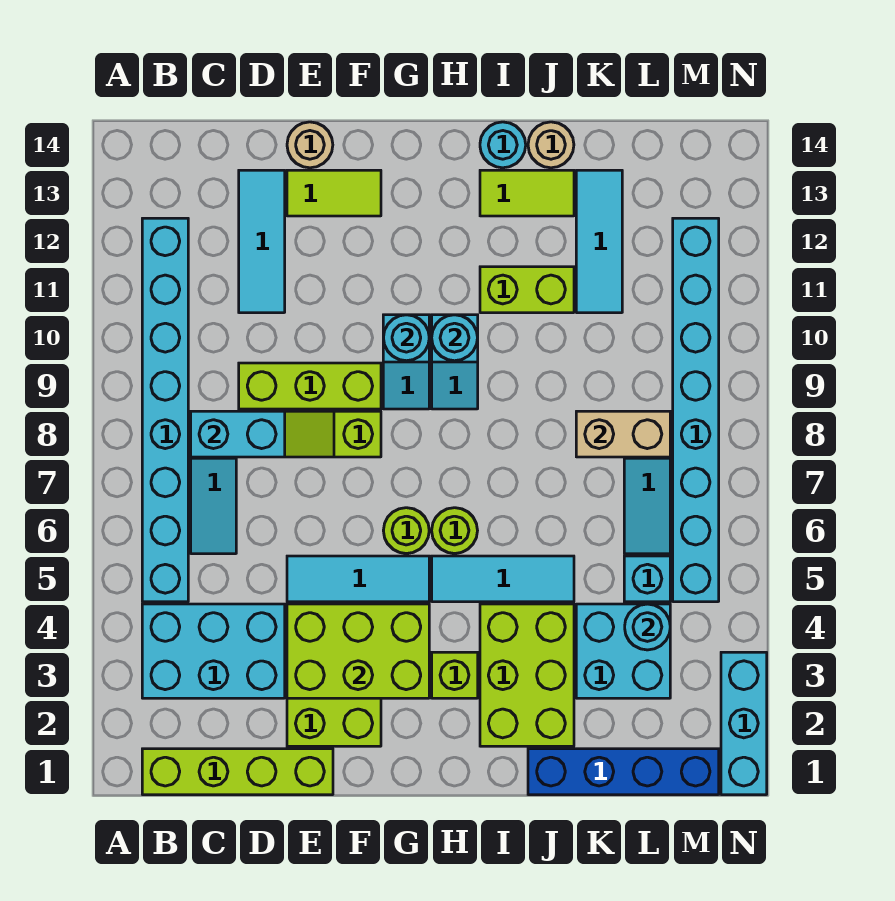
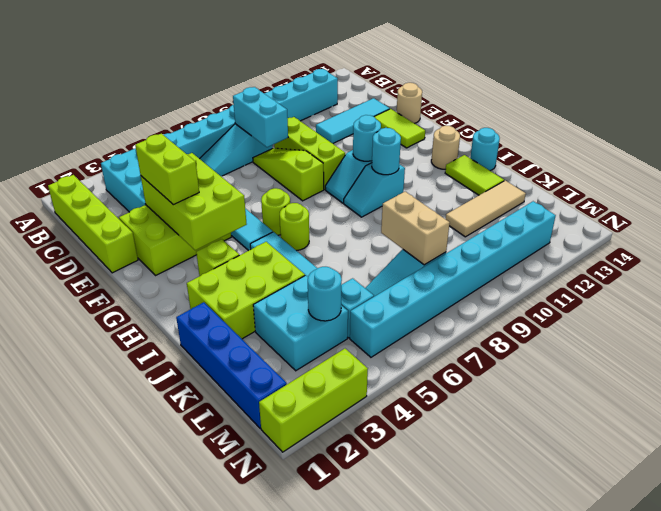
lime brick I11:J11 level 1 -> lime brick E3:F3 level 3
tan round brick J14 level 1 -> tan round brick H13 level 1
cyan tile K11:K13 level 1 -> tan tile K11:K13 level 1
cyan brick N1:N3 level 1 -> lime brick N1:N3 level 1

